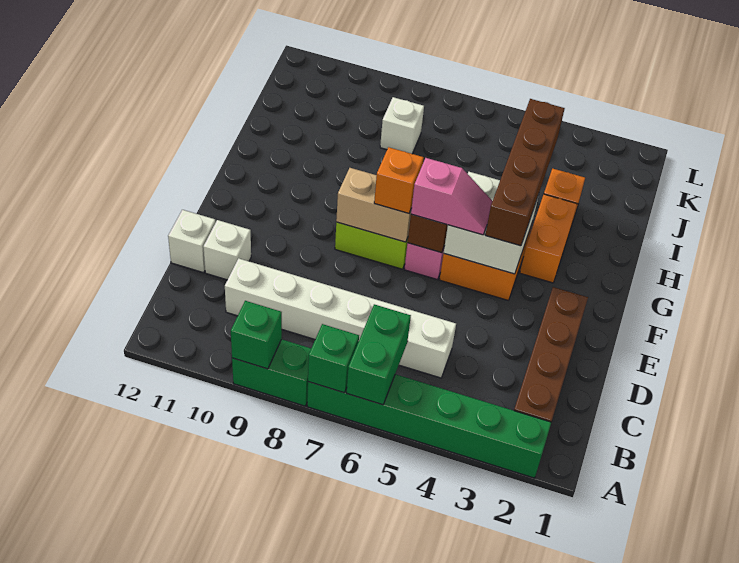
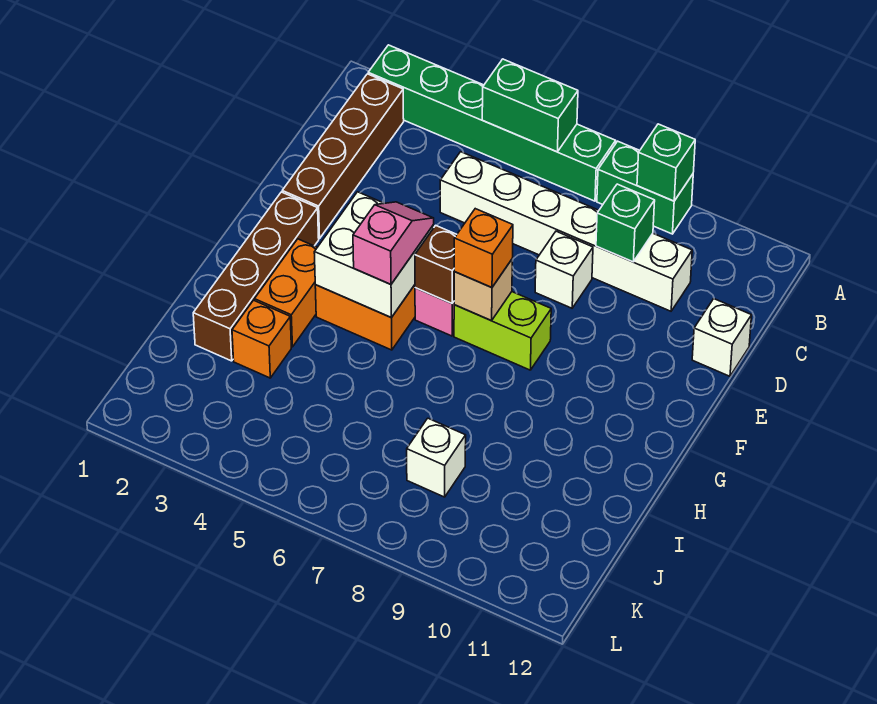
green brick A6:B6 level 2 -> green brick A5:A6 level 2
green brick A7 level 2 -> green brick C9 level 2
white brick D11 level 1 -> white brick D8 level 1
brown brick F4:I4 level 3 -> brown brick F2:I2 level 1
pink slope F5:F6 level 3 top 6 -> pink slope F5:G5 level 3 top G
tan brick F7:F8 level 2 -> tan brick F7 level 2

